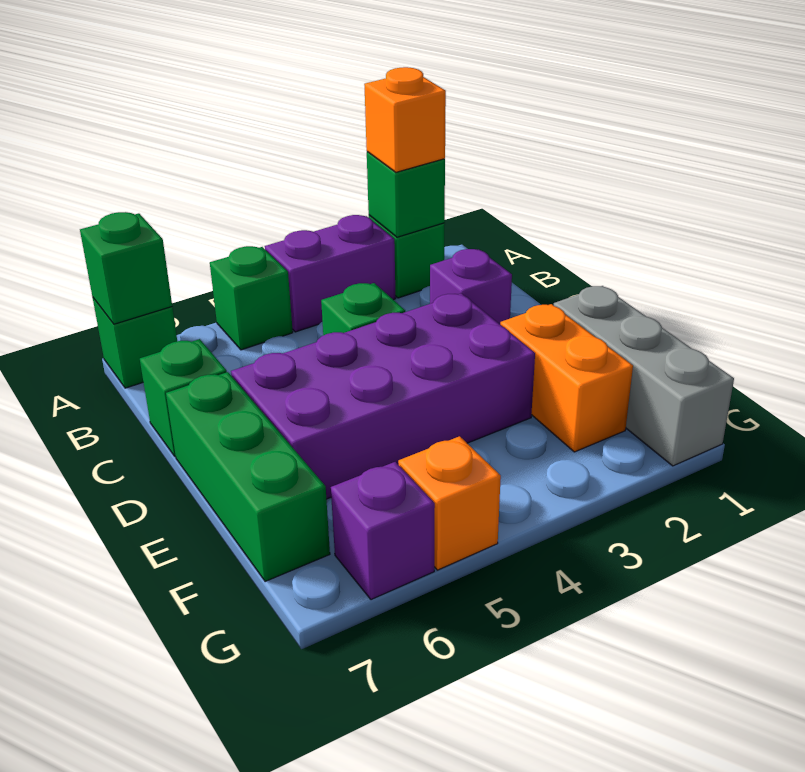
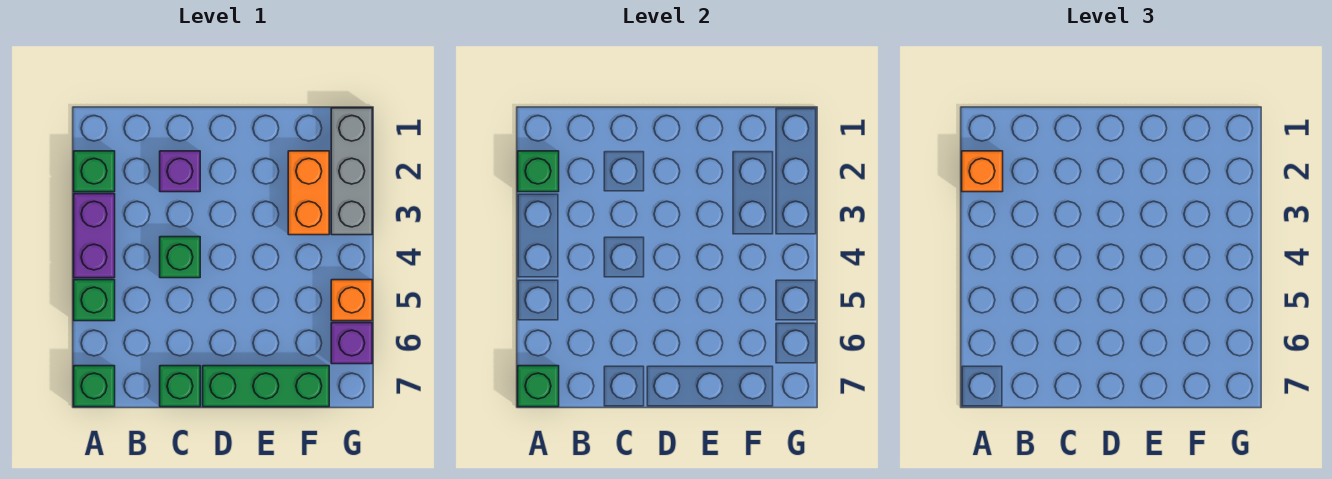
purple brick D3:E6 level 1 -> none
grey brick E1:G1 level 1 -> grey brick G1:G3 level 1
orange brick E2:F2 level 1 -> orange brick F2:F3 level 1

